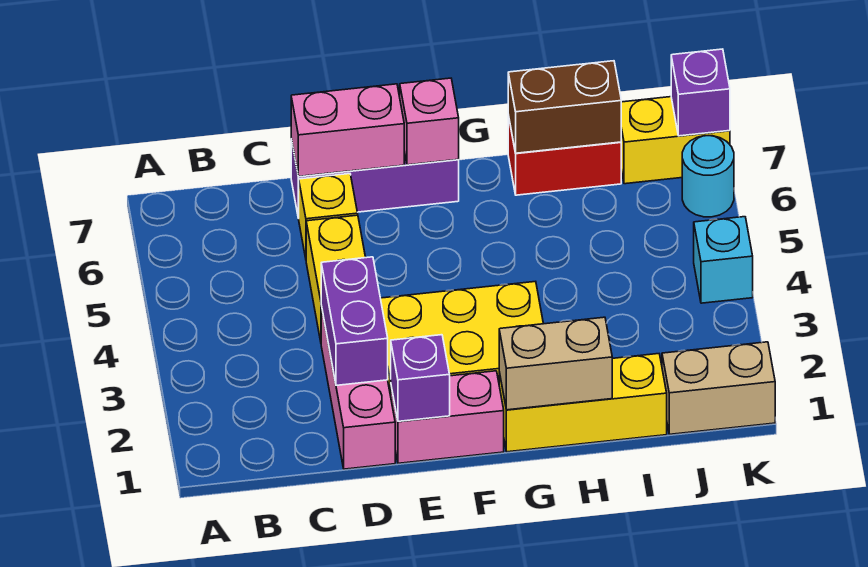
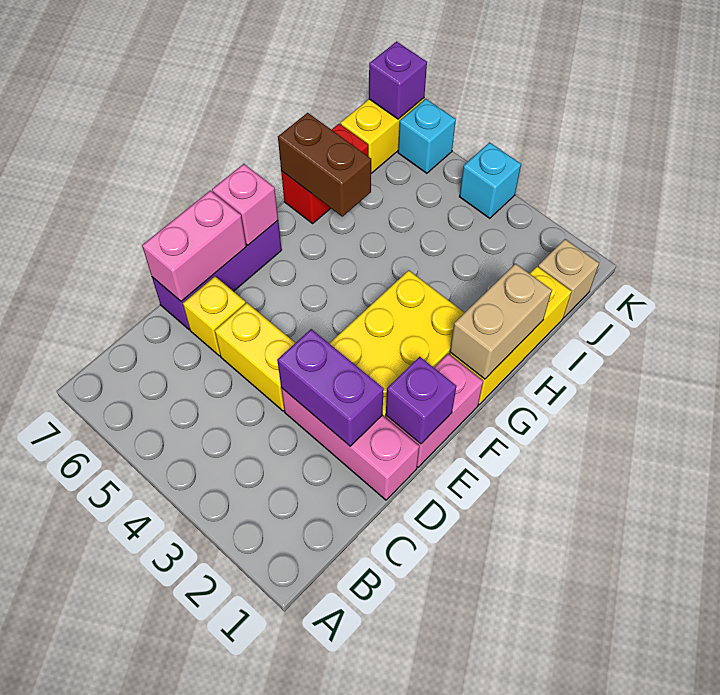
brown brick H7:I7 level 2 -> brown brick H6:H7 level 2
tan brick J1:K1 level 1 -> tan brick J1 level 1
cyan round brick K6 level 1 -> cyan brick K6 level 1

